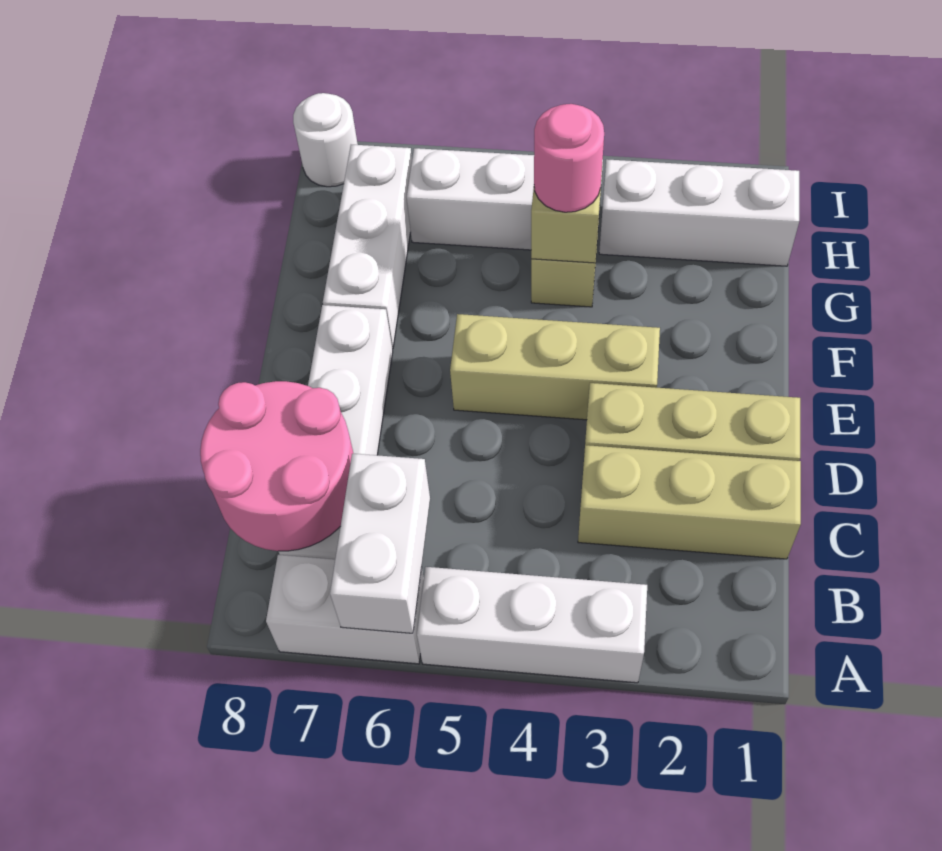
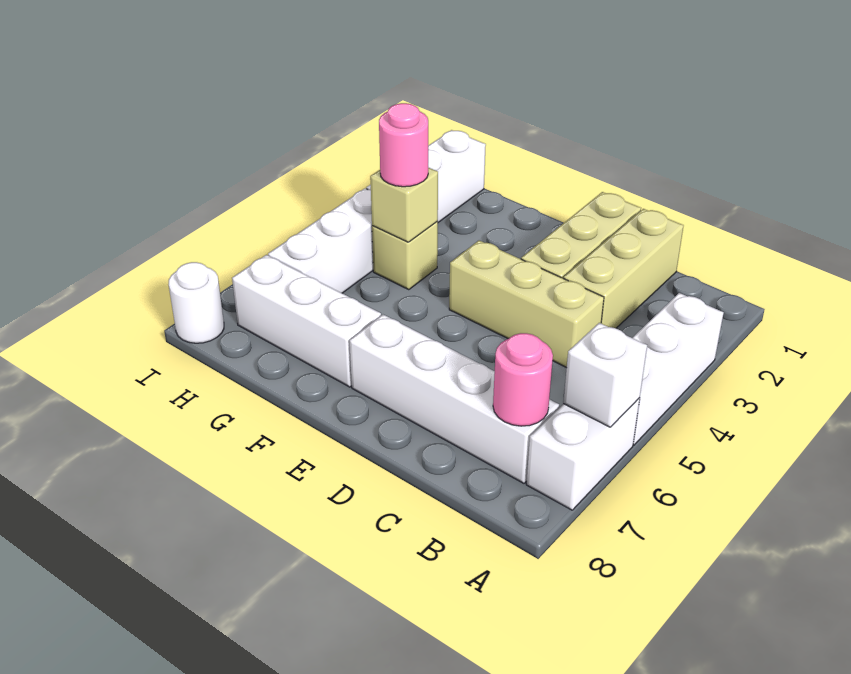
white brick A6:B6 level 2 -> white brick A6 level 2
pink round brick B7:C8 level 2 -> pink round brick B7 level 2
tan brick E3:E5 level 1 -> tan brick C4:E4 level 1

